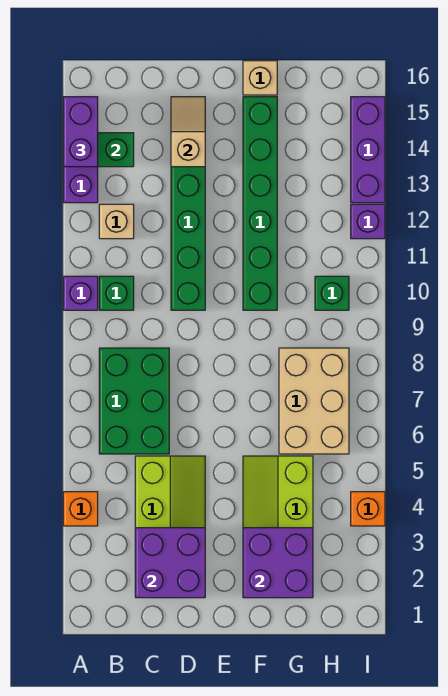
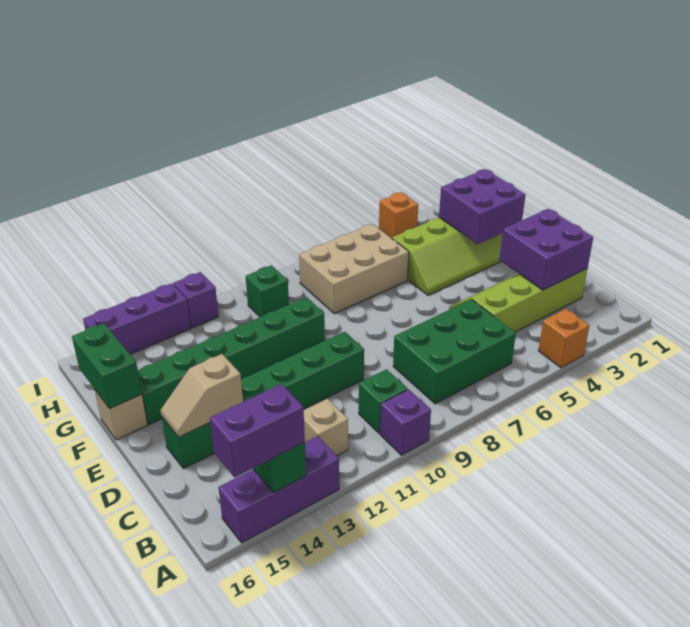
none -> green brick F16:G16 level 2

